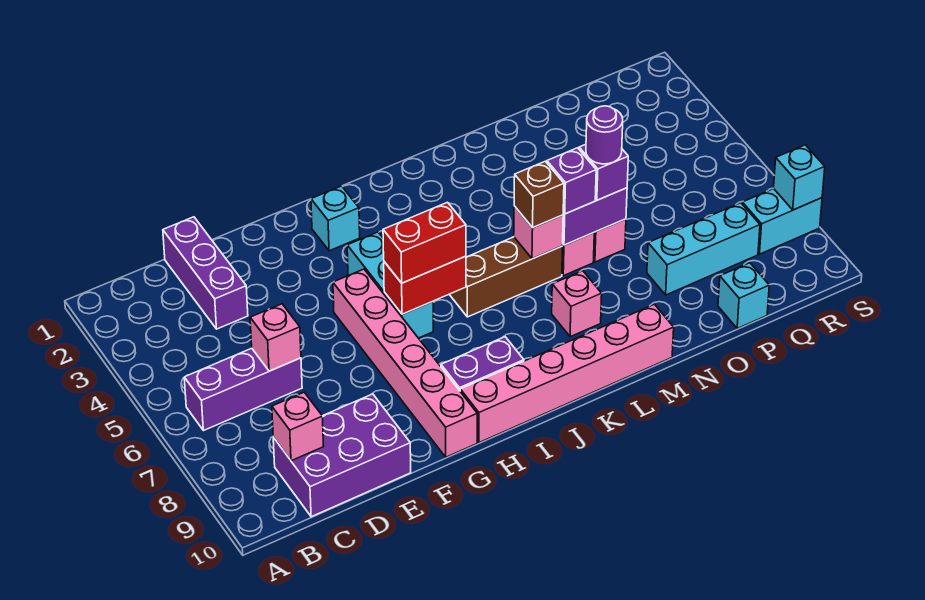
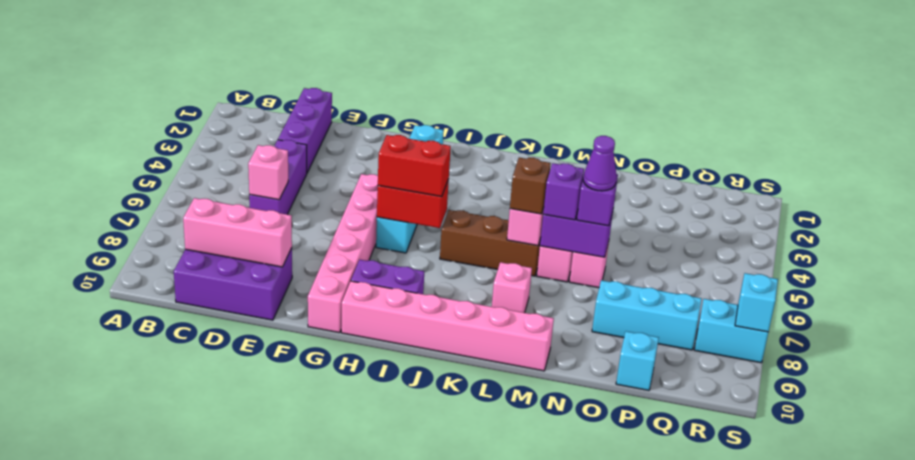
purple brick B6:D6 level 1 -> purple brick D4:D6 level 1
pink brick C9 level 2 -> pink brick C9:E9 level 2
purple round brick N6 level 4 -> purple cone N6 level 4

